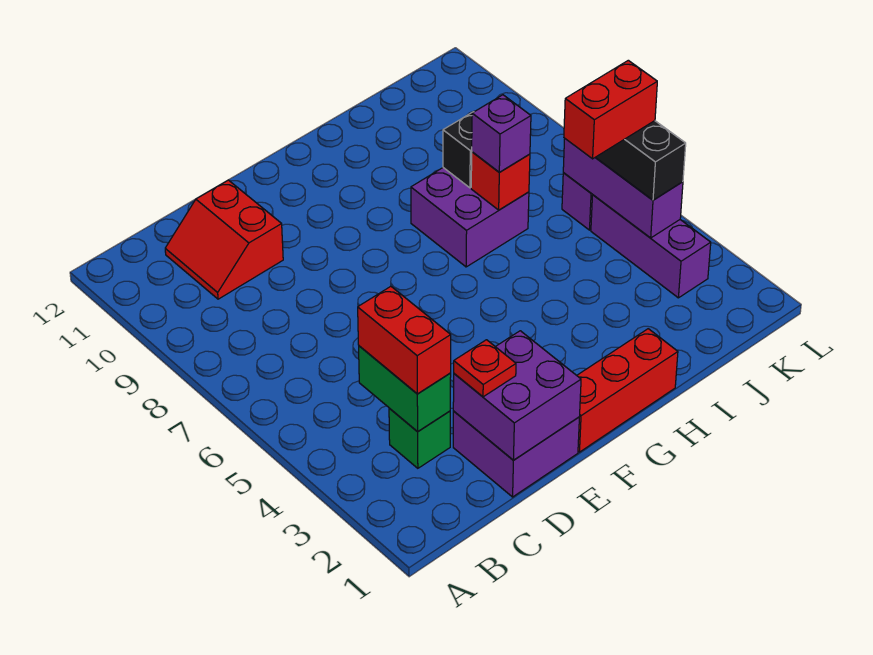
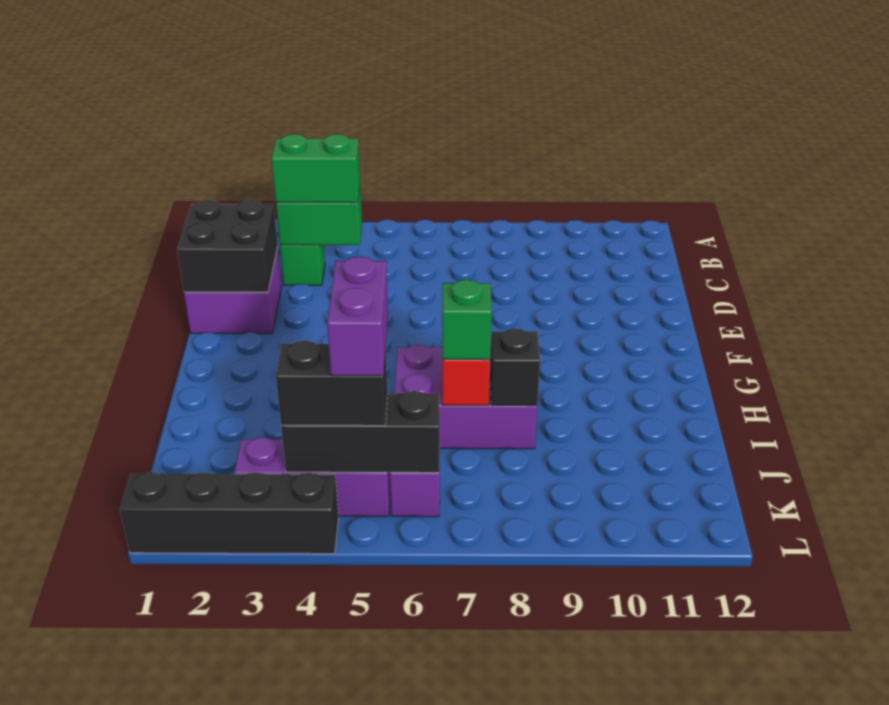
red brick C3:C4 level 3 -> green brick C3:C4 level 3
red slope C10:D11 level 1 top D -> none
purple brick D1:E2 level 2 -> black brick D1:E2 level 2
red plate D2 level 3 -> none
red brick F1:H1 level 1 -> none
purple brick H7:I8 level 1 -> purple brick H6:I8 level 1
purple brick I7 level 3 -> green brick I7 level 3
red brick J5:K5 level 4 -> purple brick J5:K5 level 4
purple brick K4:K6 level 2 -> black brick K4:K6 level 2
none -> black brick L1:L4 level 1

